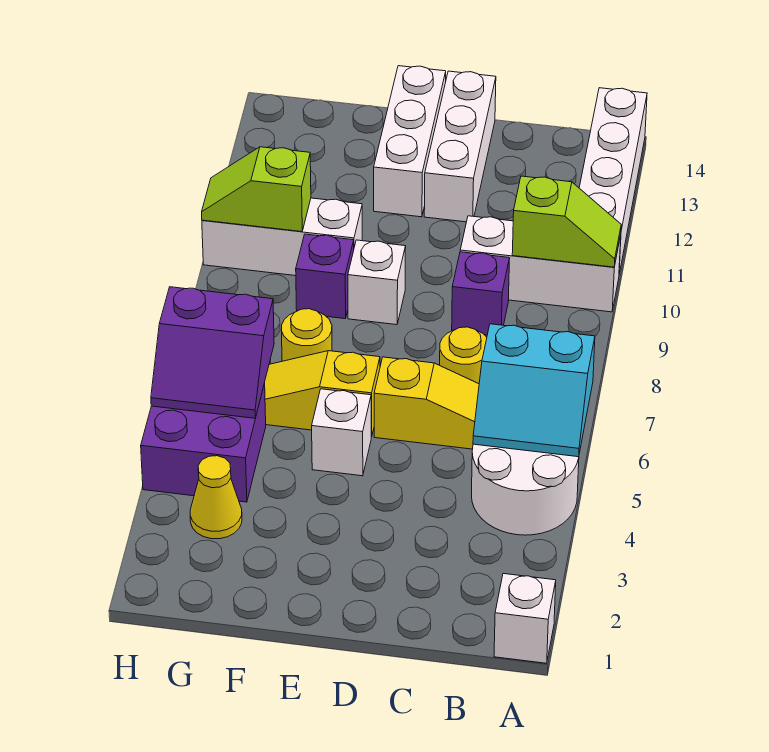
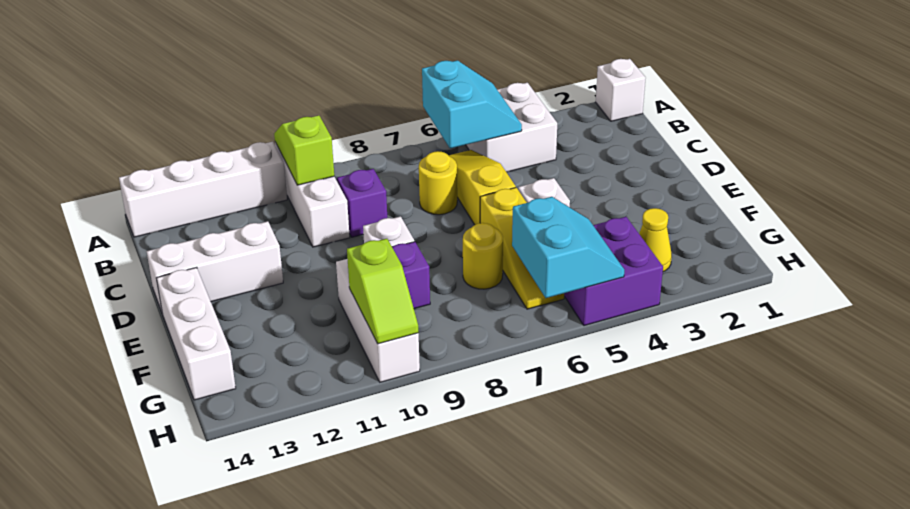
white round brick A4:B5 level 1 -> white brick A4:B5 level 1
white brick E12:E14 level 1 -> white brick E14:G14 level 1
purple slope G5:H6 level 2 top 6 -> cyan slope G5:H6 level 2 top 6

